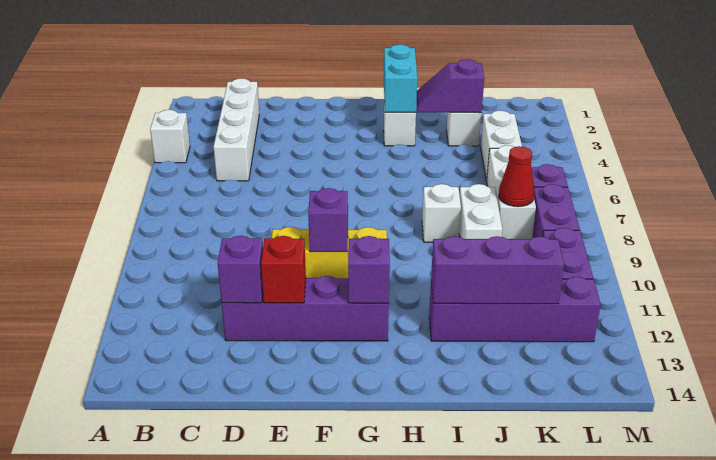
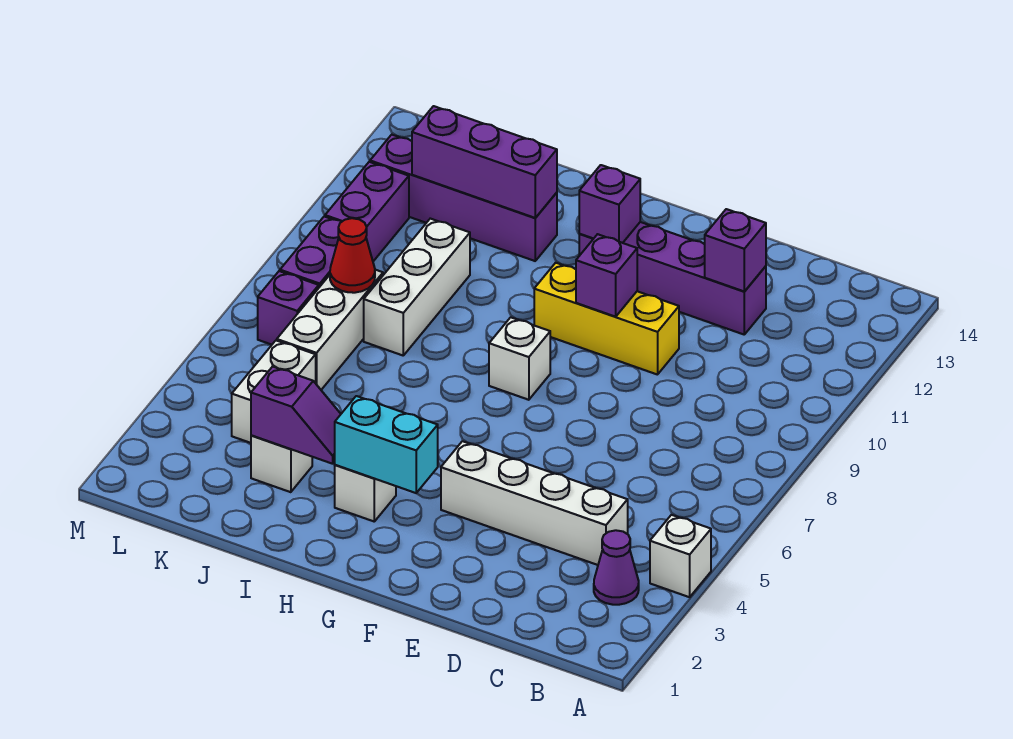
none -> purple cone B3 level 1
white brick C2:C5 level 1 -> white brick C4:F4 level 1
red brick E12 level 2 -> none
cyan brick H2:H3 level 2 -> cyan brick G3:H3 level 2
white brick I8 level 1 -> white brick G8 level 1
white brick J8:J9 level 1 -> white brick J8:J10 level 1

